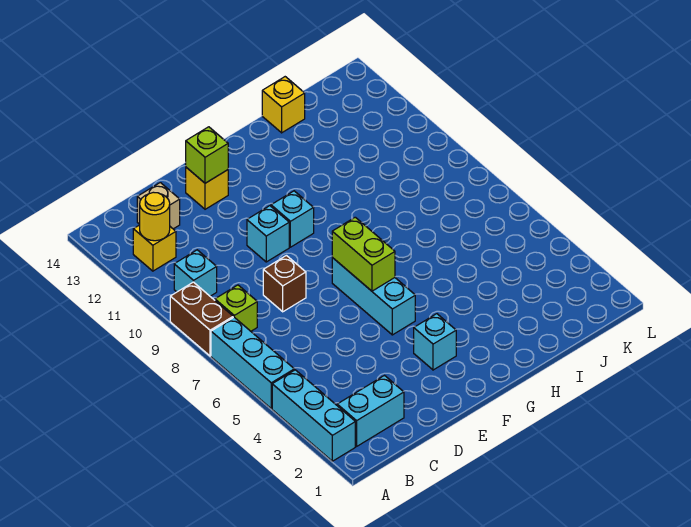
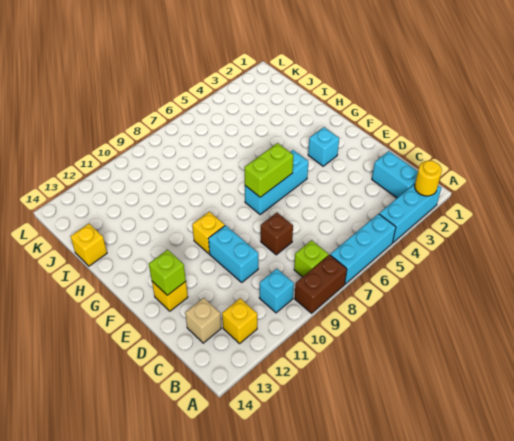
yellow round brick B12 level 2 -> yellow round brick A2 level 2
cyan brick E10 level 1 -> cyan brick D10:E10 level 1
cyan brick F10 level 1 -> yellow brick F10 level 1

